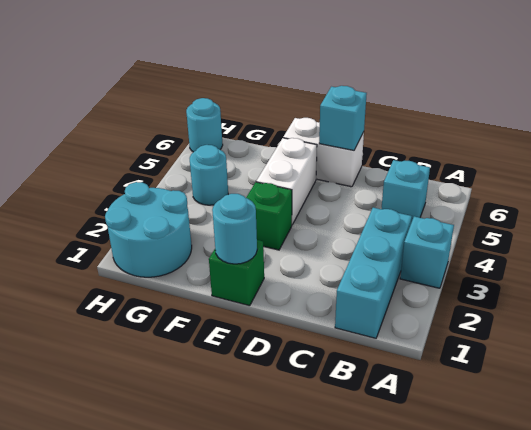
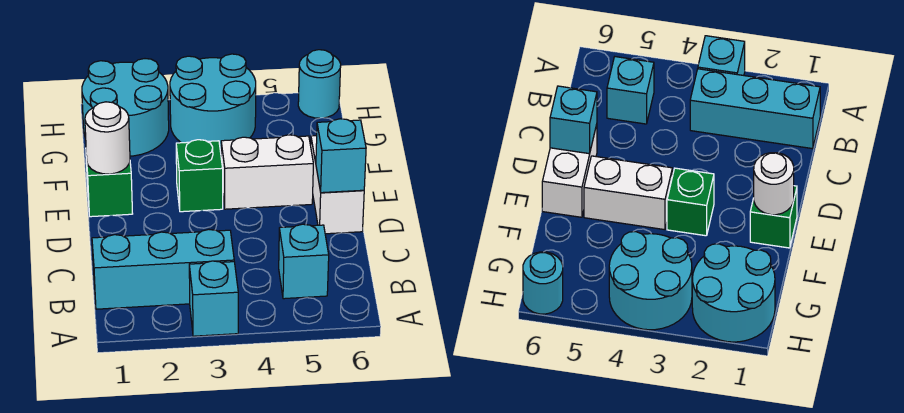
cyan round brick E1 level 2 -> white round brick E1 level 2
cyan round brick G4 level 1 -> cyan round brick G3:H4 level 1

